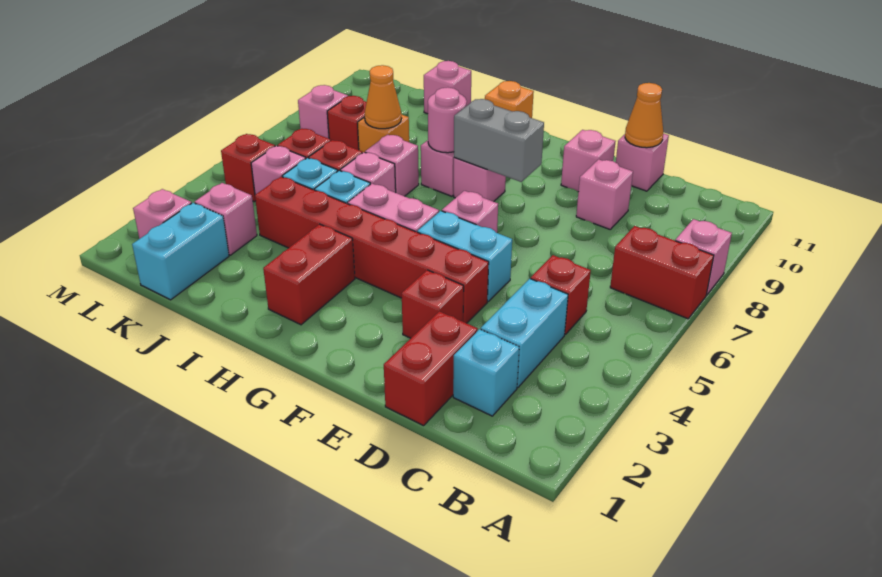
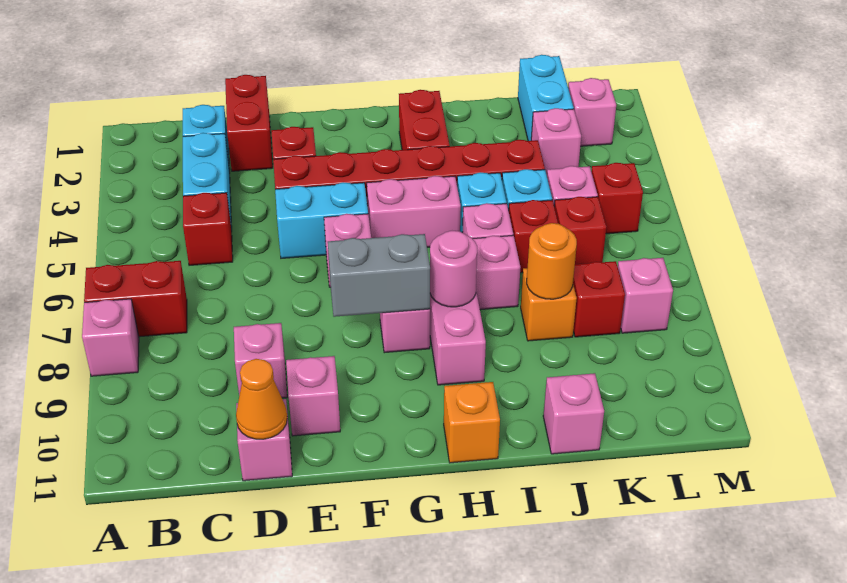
orange cone J8 level 2 -> orange round brick J8 level 2

